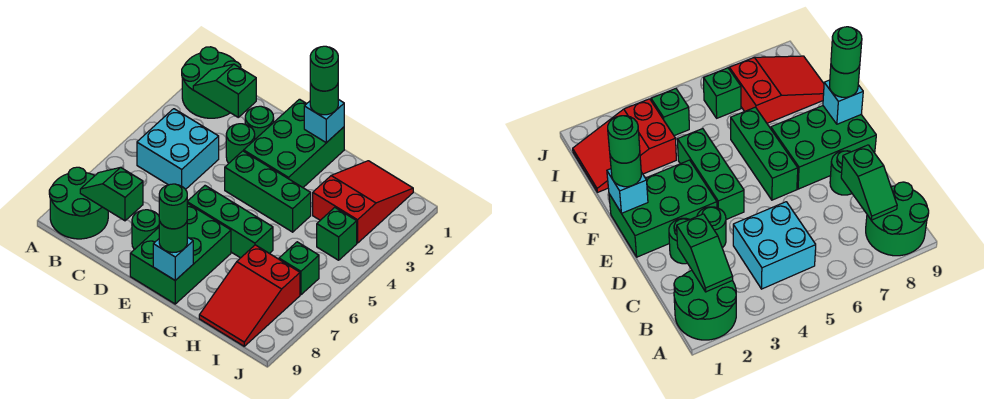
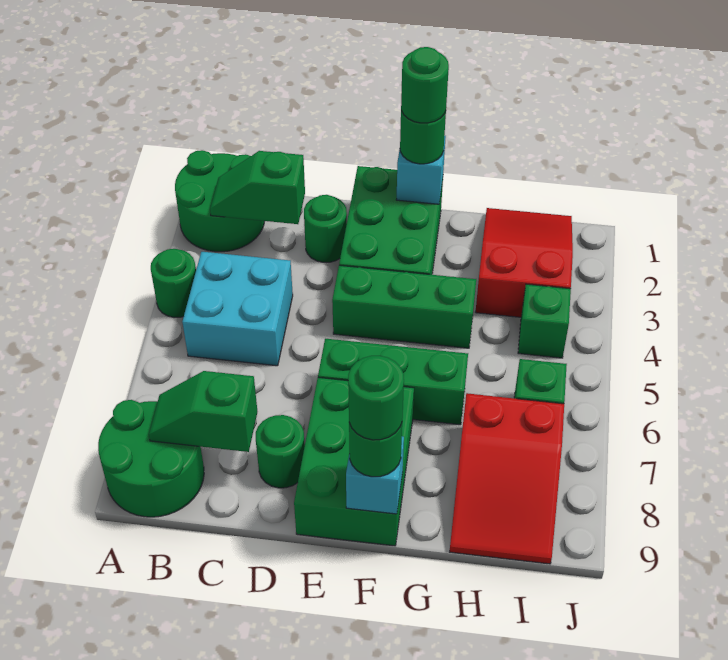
green round brick D3 level 1 -> green round brick A4 level 1

